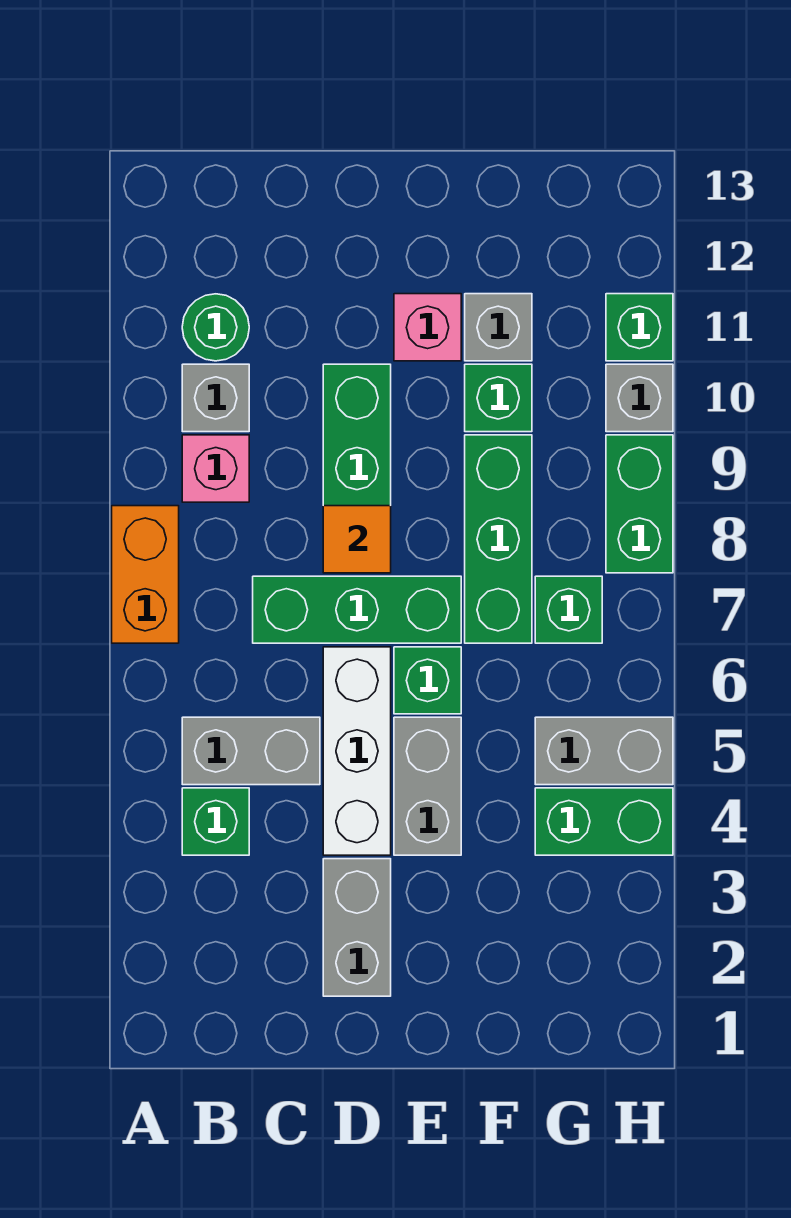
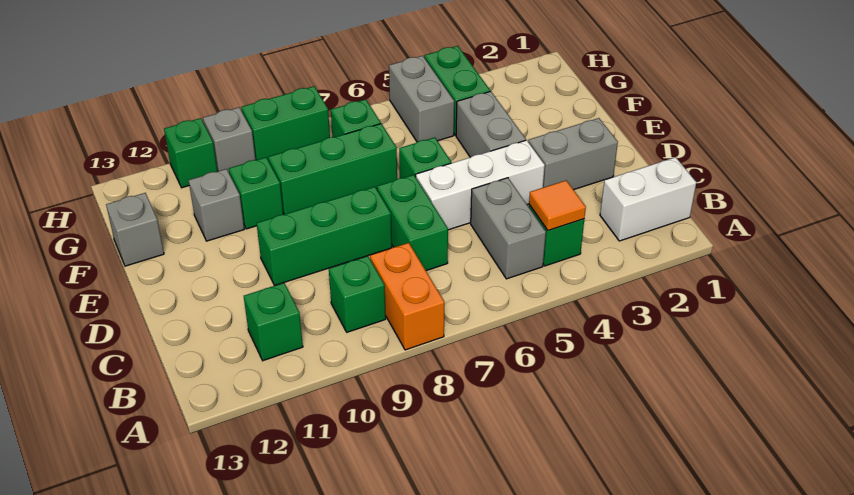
orange brick A7:A8 level 1 -> orange brick A8:B8 level 1
none -> white brick B1:B2 level 1
pink brick B9 level 1 -> green brick B9 level 1
grey brick B10 level 1 -> grey brick F13 level 1
green round brick B11 level 1 -> green brick B11 level 1
green brick C7:E7 level 1 -> green brick C7:D7 level 1
orange tile D8 level 2 -> orange tile B4 level 2
grey brick E4:E5 level 1 -> grey brick E4:F4 level 1
pink brick E11 level 1 -> none

